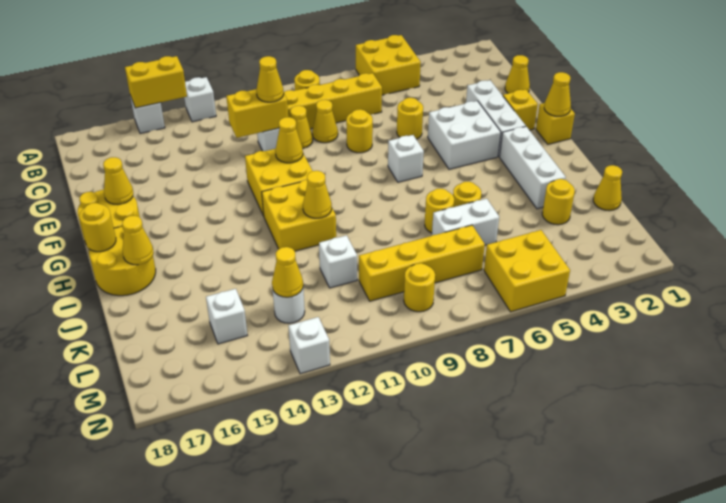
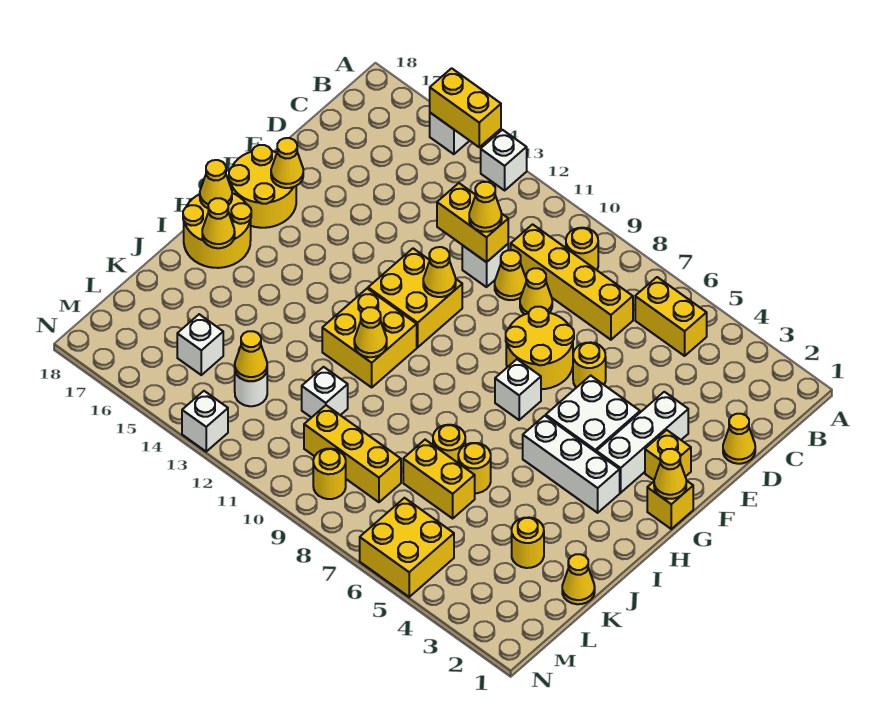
yellow brick A5:B6 level 1 -> yellow brick B5:B6 level 1
yellow round brick E8 level 1 -> yellow round brick E7:F8 level 1
white brick H3:J3 level 1 -> white brick H3:H5 level 1
yellow round brick H18 level 2 -> yellow cone H18 level 2
white brick K6:K7 level 1 -> yellow brick K6:K7 level 1
yellow brick L7:L10 level 1 -> yellow brick L8:L10 level 1

